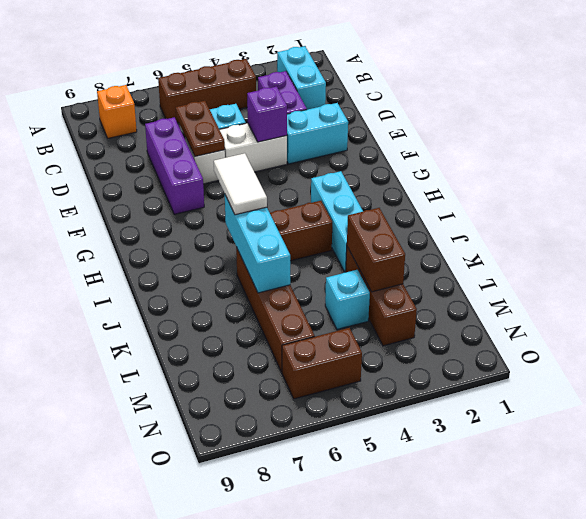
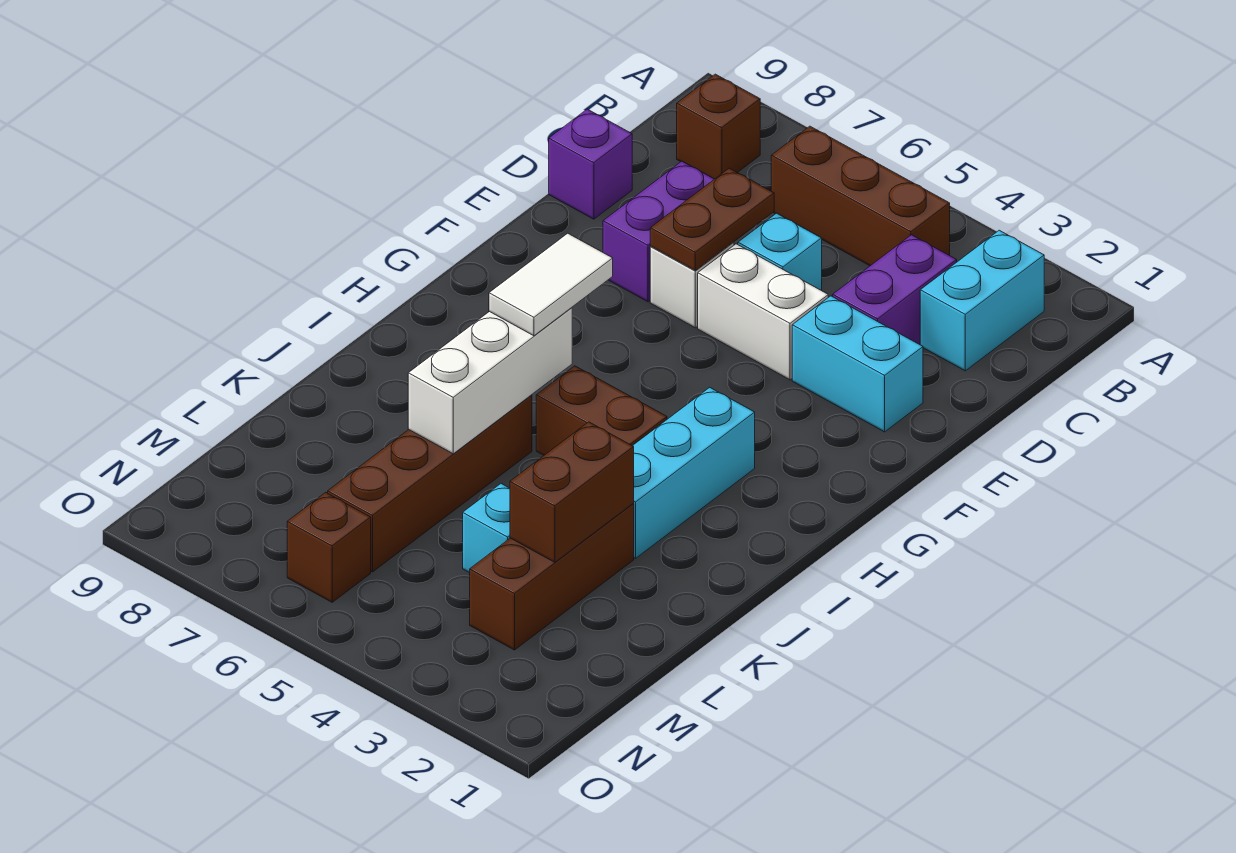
orange brick B8 level 1 -> brown brick B8 level 1
purple brick D7:F7 level 1 -> purple brick D7:E7 level 1
purple brick E4 level 2 -> purple brick D9 level 1
cyan brick I6:K6 level 2 -> white brick I6:K6 level 2
brown brick N5:N6 level 1 -> brown brick N6 level 1

